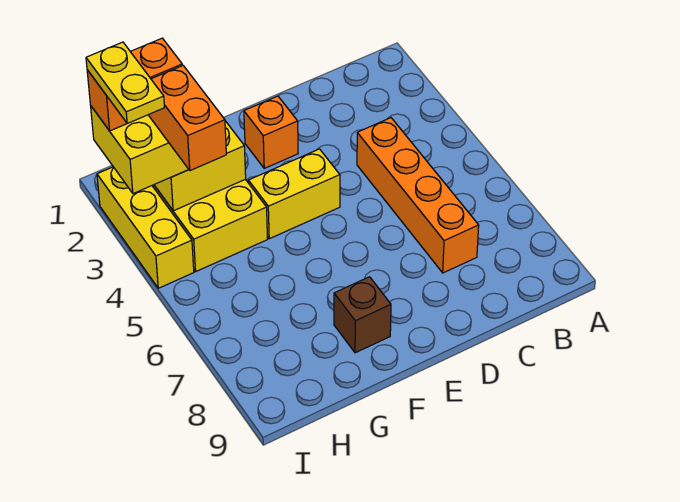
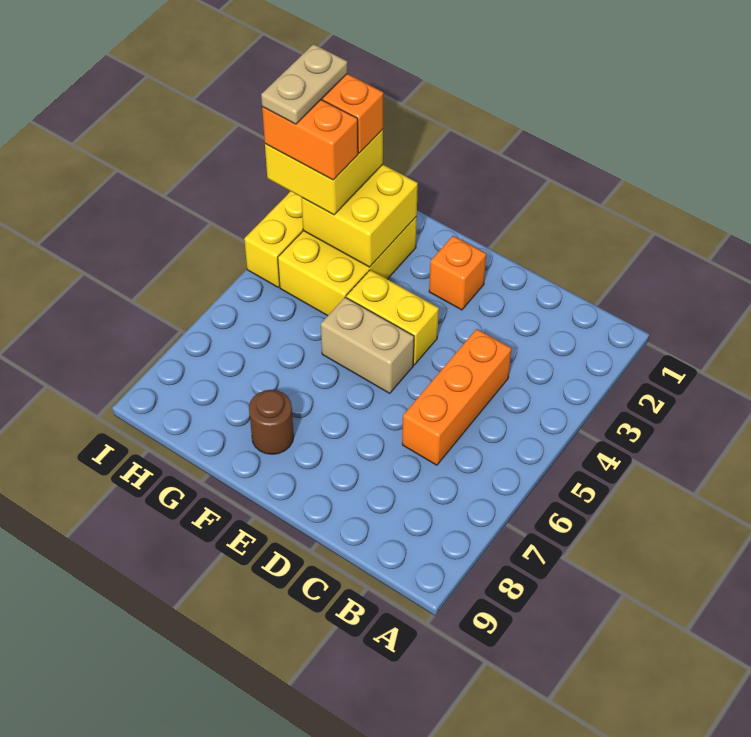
orange brick C4:C7 level 1 -> orange brick C4:C6 level 1
none -> tan brick E5:F5 level 1
brown brick F8 level 1 -> brown round brick F8 level 1
orange brick H3:H4 level 4 -> orange brick H3:I3 level 4
yellow plate I2:I3 level 5 -> tan plate I2:I3 level 5

